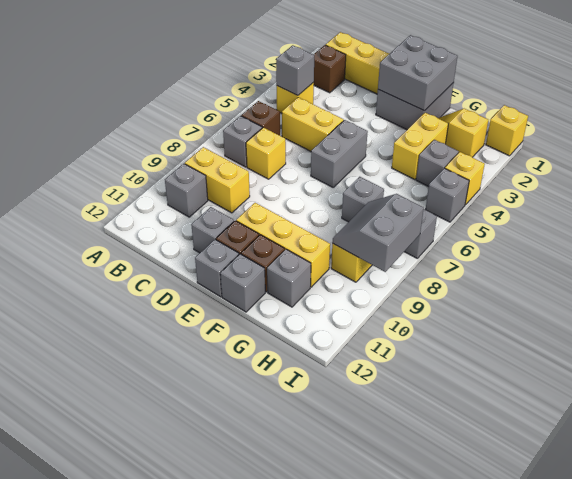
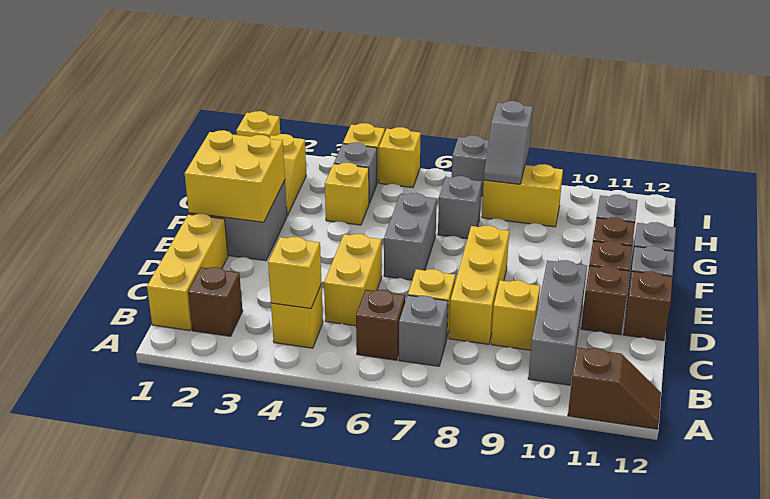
none -> brown slope A11:A12 level 1 top 11
grey brick B4 level 2 -> yellow brick B4 level 2
yellow brick B9:C9 level 1 -> yellow brick C9 level 1
grey brick B10 level 1 -> grey brick B10:D10 level 1
grey brick D11 level 1 -> brown brick D11 level 1
none -> brown brick D12 level 1
grey brick E1:F2 level 2 -> yellow brick E1:F2 level 2
grey brick E5:E6 level 1 -> grey brick E6:F6 level 1
yellow brick E10:G10 level 1 -> yellow brick C8:E8 level 1
yellow brick G3:G4 level 1 -> yellow brick G4 level 1
grey slope H8:I9 level 2 top I -> grey slope H8:I8 level 2 top I
grey brick I5 level 1 -> yellow brick I5 level 1

